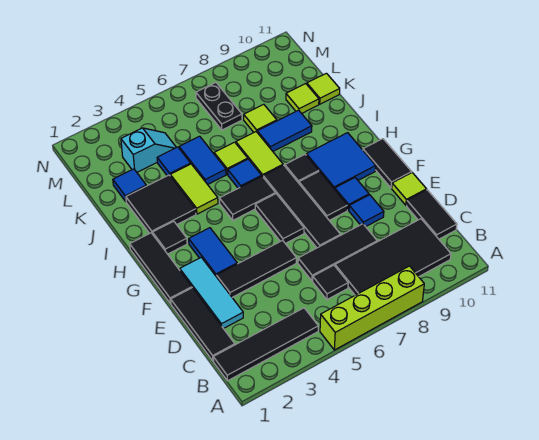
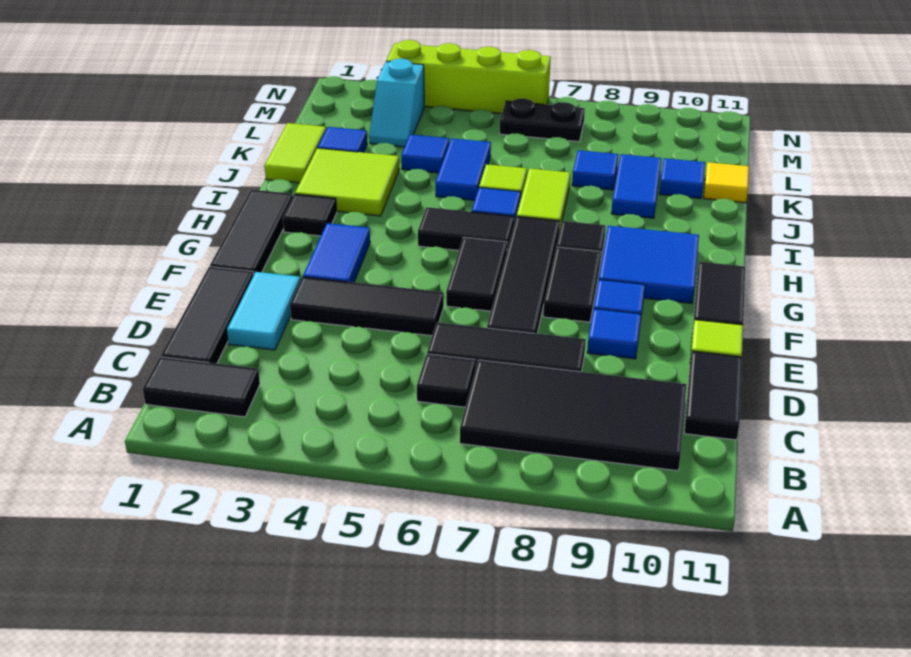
lime brick A5:A8 level 1 -> lime brick N3:N6 level 1
black tile B1:B4 level 1 -> black tile B1:B2 level 1
cyan tile D2:F2 level 1 -> cyan tile D2:E2 level 1
black tile I2:J3 level 1 -> lime tile I2:J3 level 1
lime tile I4:J4 level 1 -> lime tile J1:K1 level 1
blue tile J8:J9 level 1 -> blue tile J9:K9 level 1
lime tile K8 level 1 -> blue tile K8 level 1
lime tile K10 level 1 -> blue tile K10 level 1
lime tile K11 level 1 -> yellow tile K11 level 1
cyan slope L3:L4 level 1 top 3 -> cyan slope L3:M3 level 1 top M
black plate L7:M7 level 1 -> black plate M6:M7 level 1

